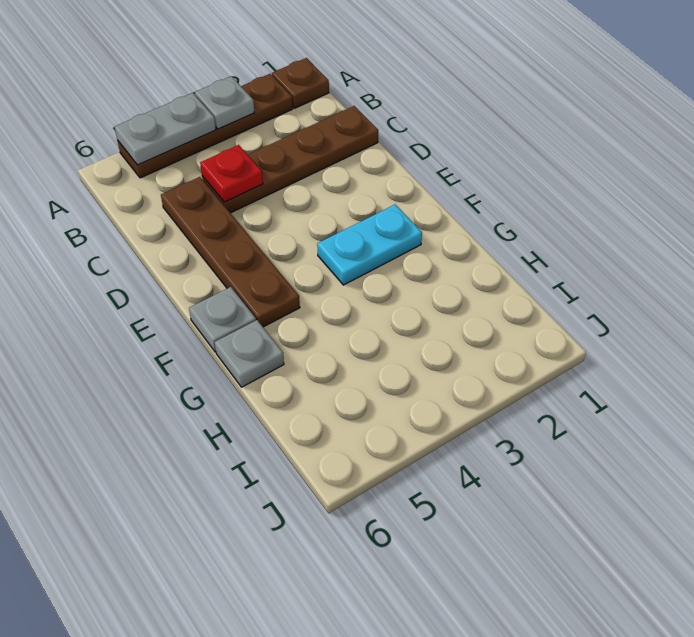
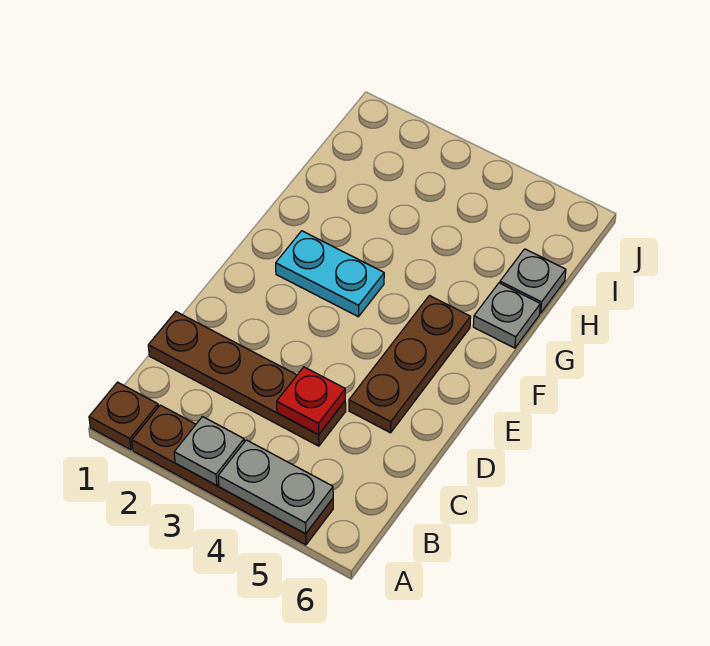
brown plate C5:F5 level 1 -> brown plate D5:F5 level 1
grey plate F6 level 1 -> grey plate H6 level 1

